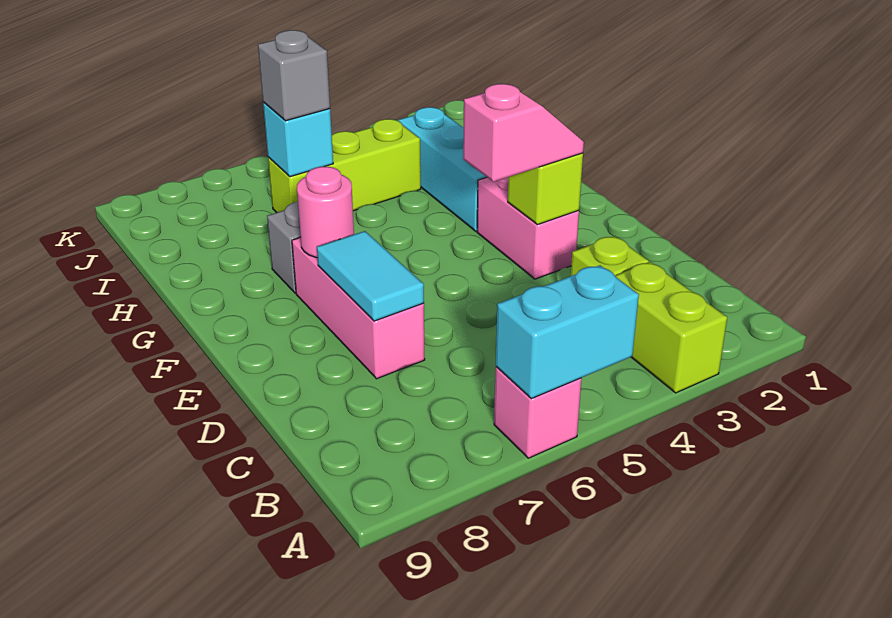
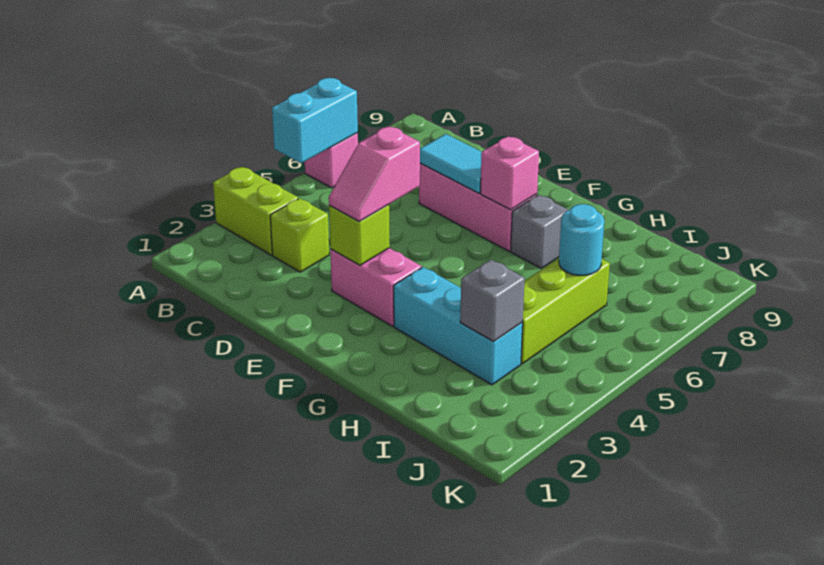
pink round brick F7 level 2 -> pink brick F7 level 2
cyan brick I6 level 2 -> cyan round brick I6 level 2
grey brick I6 level 3 -> grey brick I3 level 2

